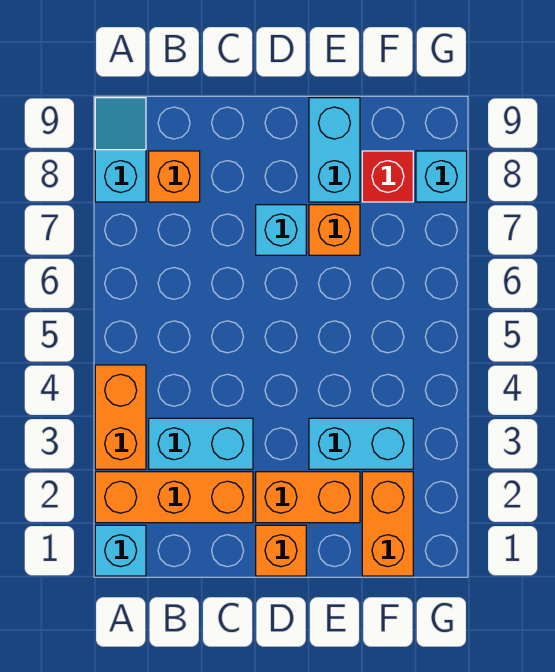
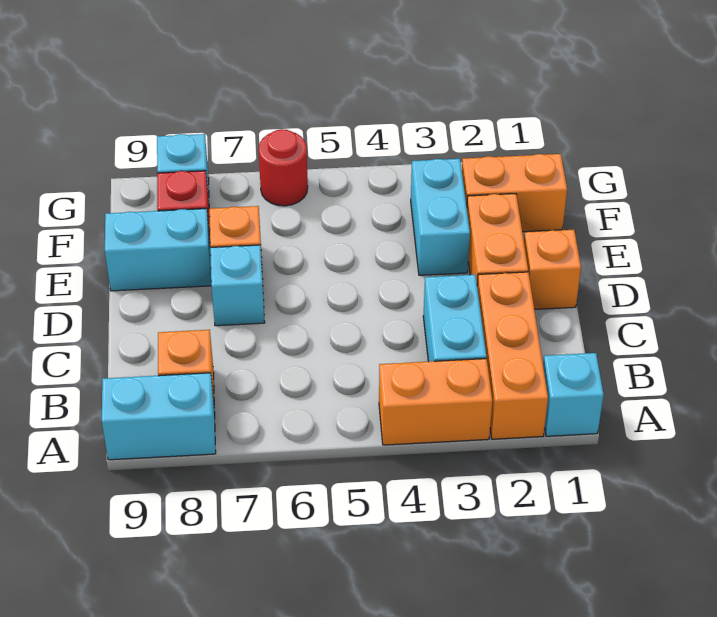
cyan slope A8:A9 level 1 top 8 -> cyan brick A8:A9 level 1
none -> red round brick G6 level 1

